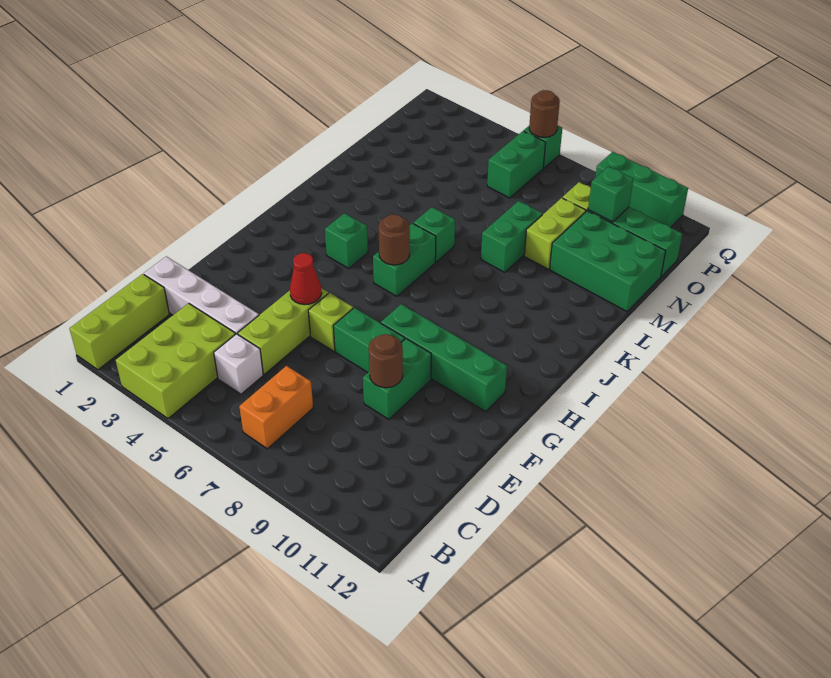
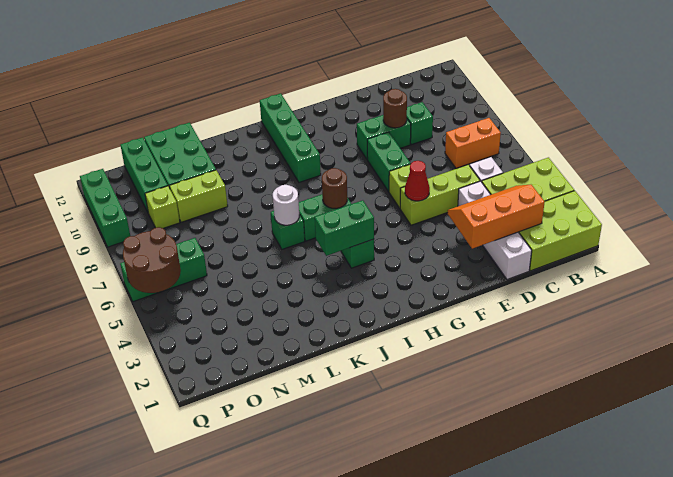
lime brick A1:C1 level 1 -> lime brick A1:C2 level 1
none -> orange slope C2:E3 level 2 top 2
green brick G8:G11 level 1 -> green brick I9:I12 level 1
none -> white round brick K6 level 2
green brick L8:M8 level 1 -> green brick I4:J4 level 2
green brick O10 level 2 -> green brick D9 level 1
brown round brick Q6 level 2 -> brown round brick P5:Q6 level 2

